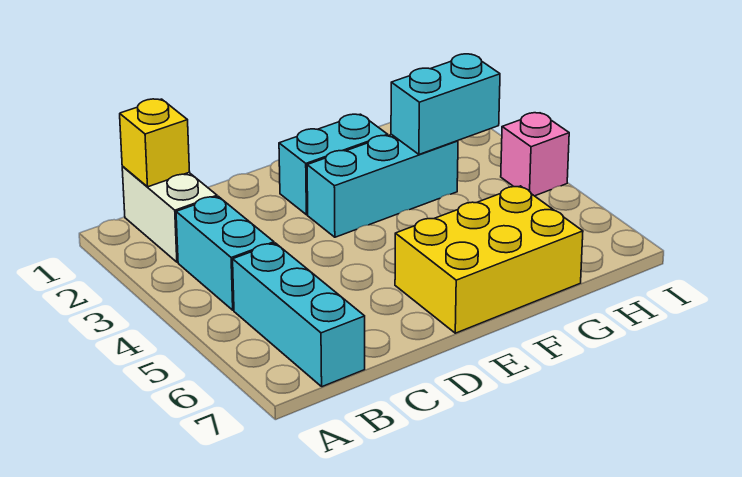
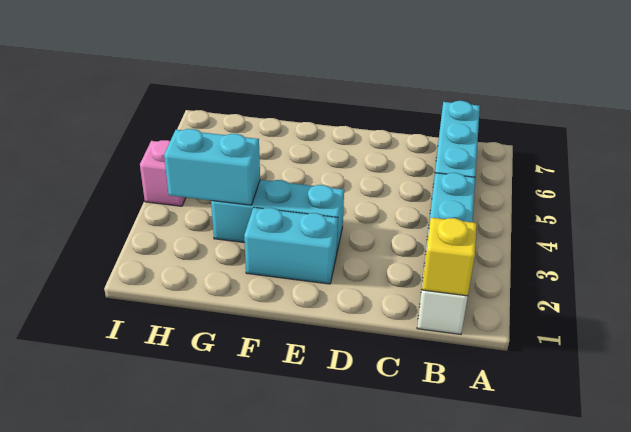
yellow brick E6:G7 level 1 -> none

